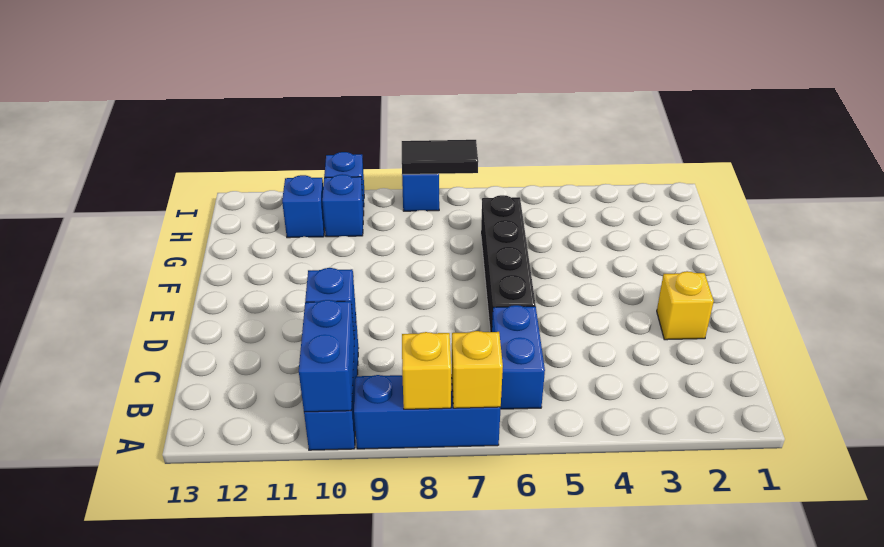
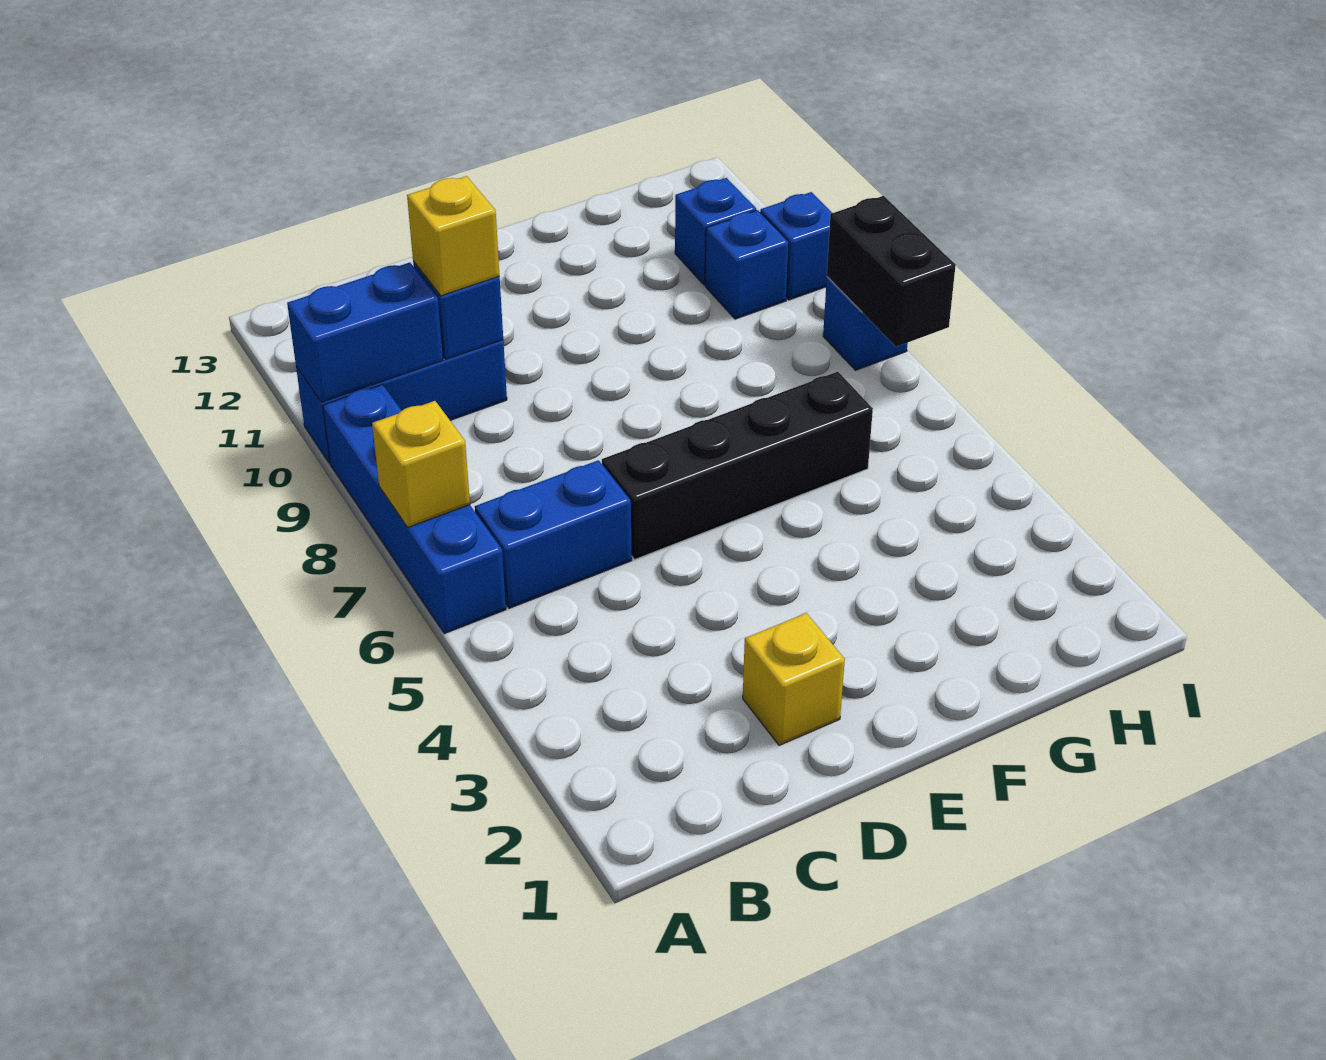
blue brick A7:A9 level 1 -> blue brick A6:A9 level 1
yellow brick A8 level 2 -> yellow brick C10 level 3
black tile I7:I8 level 2 -> black brick I7:I8 level 2

